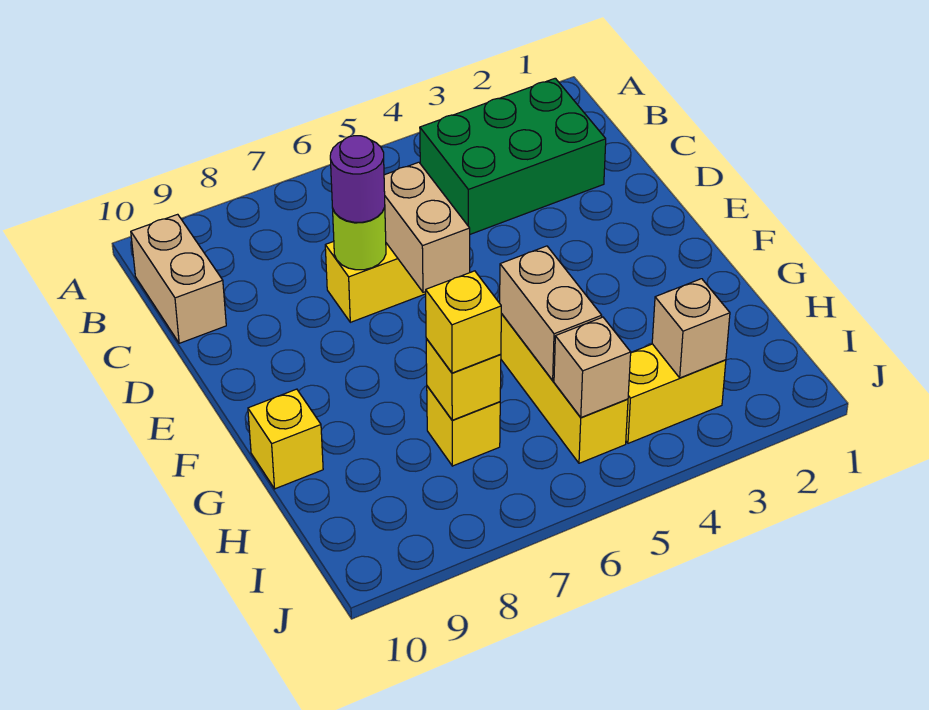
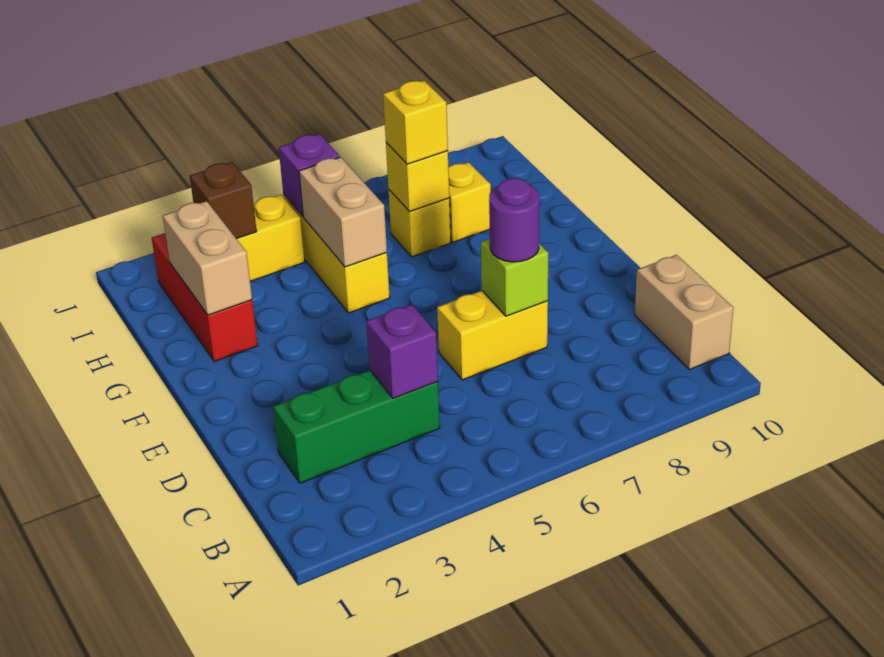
green brick B2:C4 level 1 -> green brick C2:C4 level 1
none -> purple brick C4 level 2
tan brick D6:E6 level 2 -> tan brick G2:H2 level 2
lime round brick D7 level 2 -> lime brick D7 level 2
none -> red brick G2:I2 level 1
yellow brick G10 level 1 -> yellow brick H8 level 1
tan brick I3 level 2 -> brown brick I3 level 2
tan brick I5 level 2 -> purple brick I5 level 2

